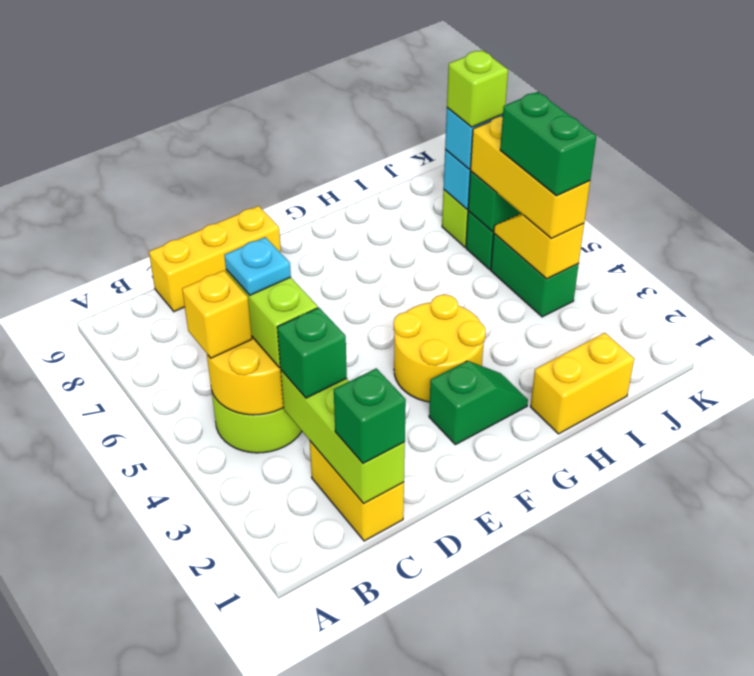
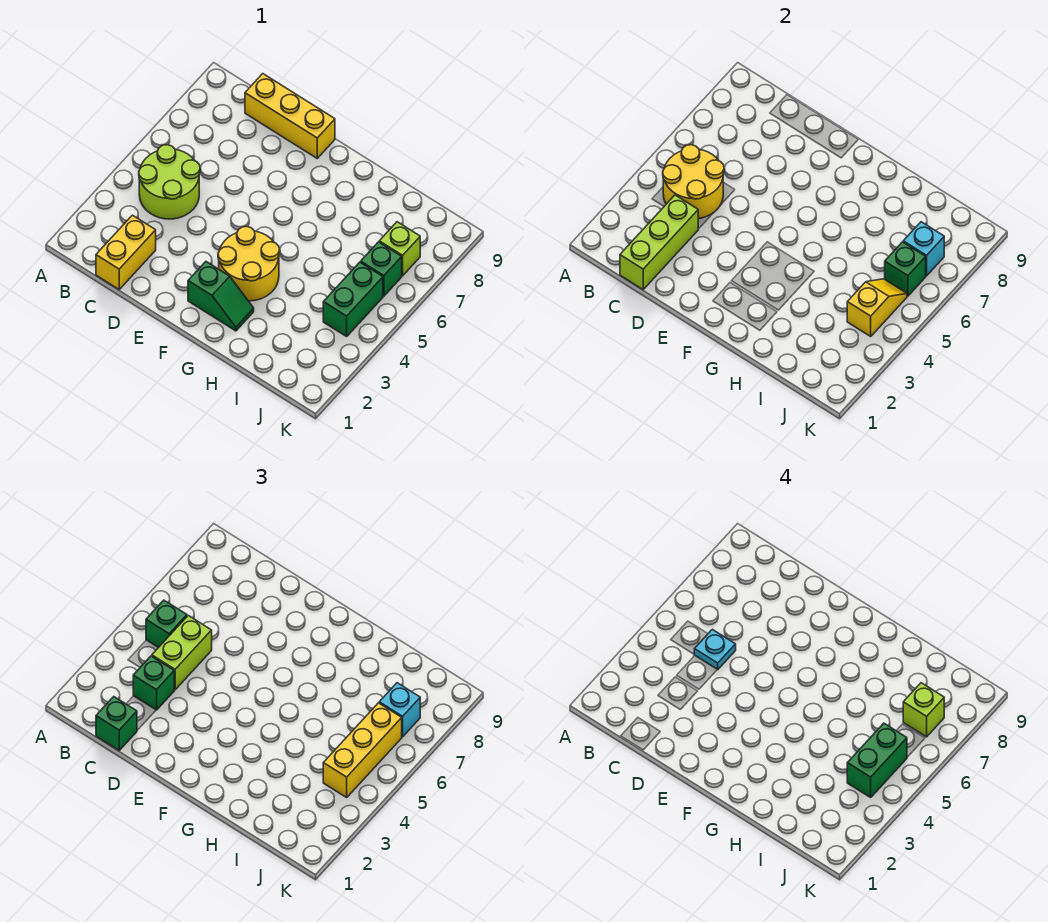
yellow brick B5 level 3 -> green brick B5 level 3
yellow brick H1:I1 level 1 -> none

